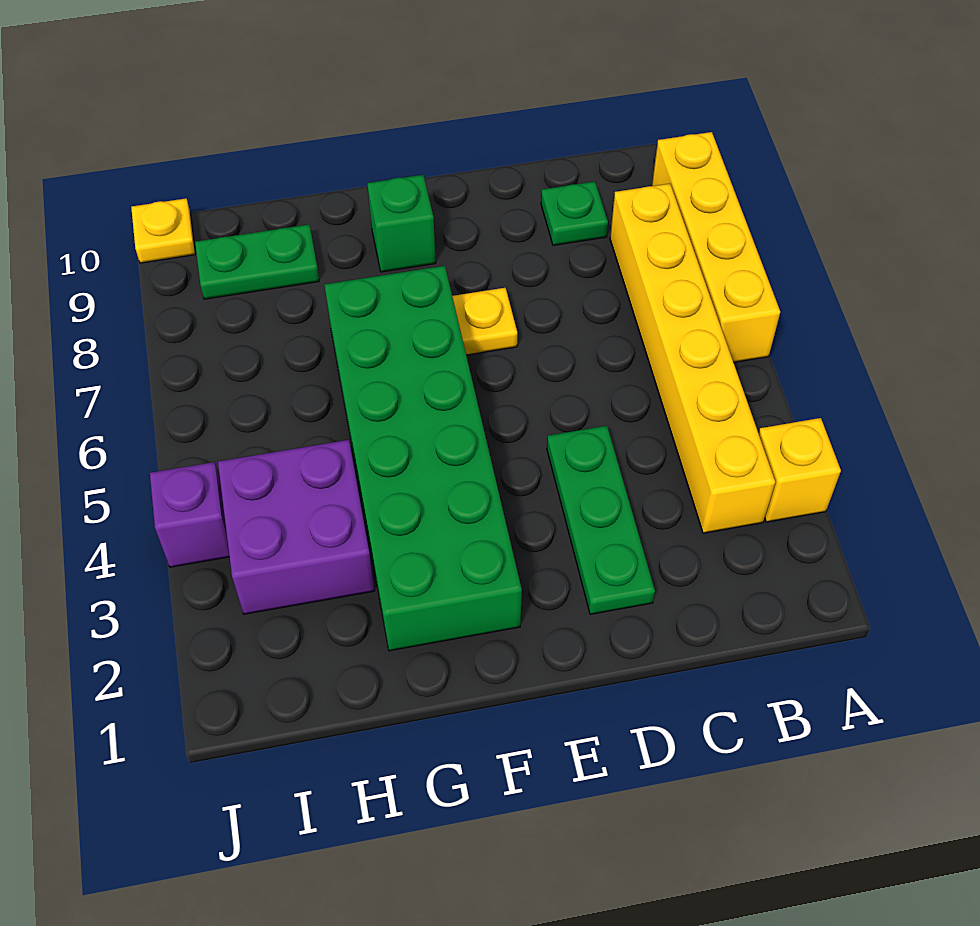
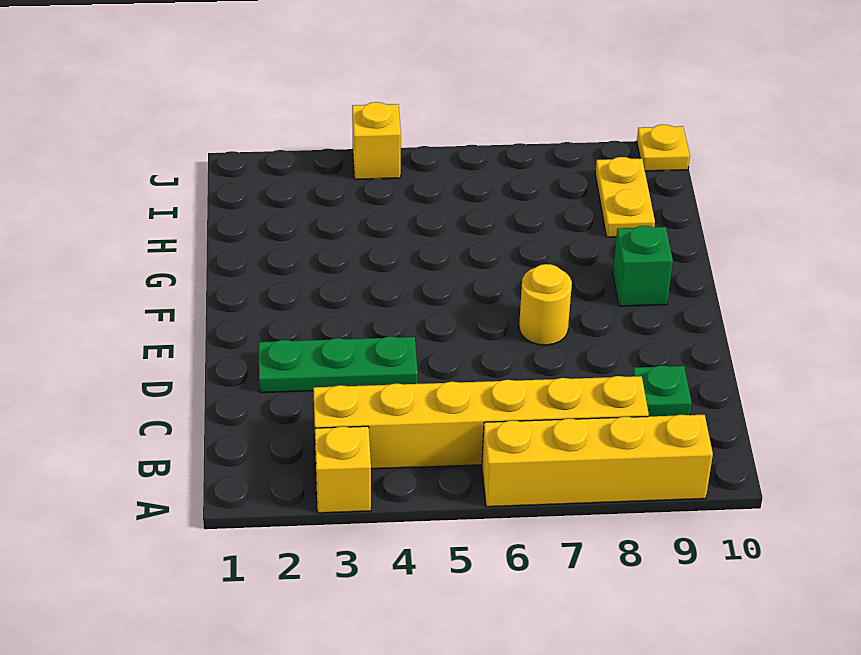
yellow plate E7 level 1 -> yellow round brick E7 level 1
green brick F2:G7 level 1 -> none
purple brick H3:I4 level 1 -> none
green plate H9:I9 level 1 -> yellow plate H9:I9 level 1
purple brick J4 level 1 -> yellow brick J4 level 1

